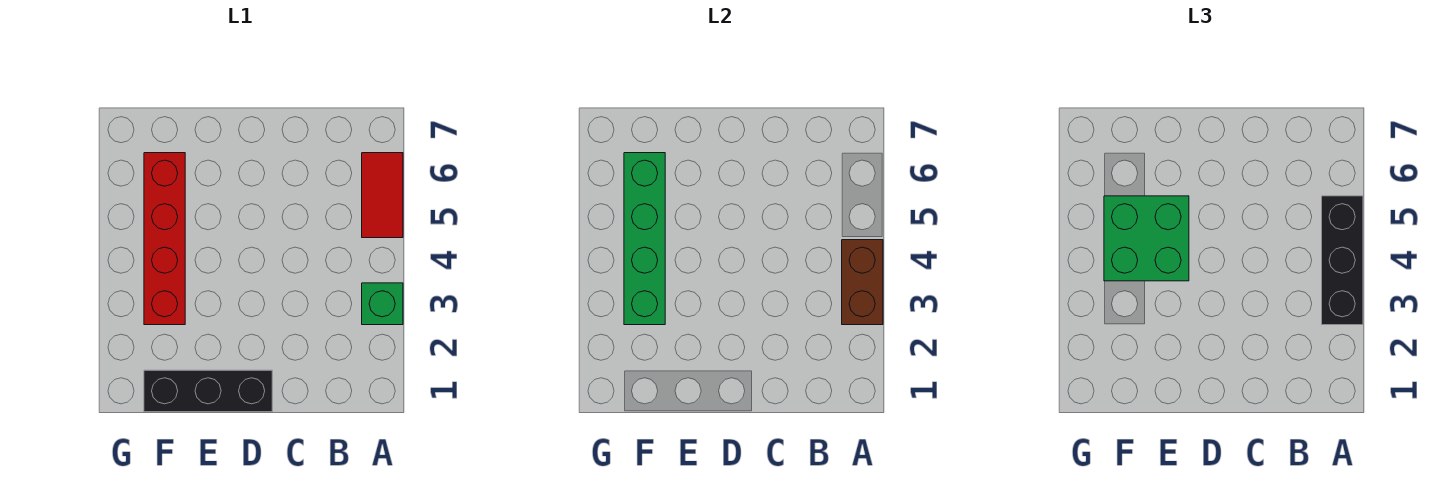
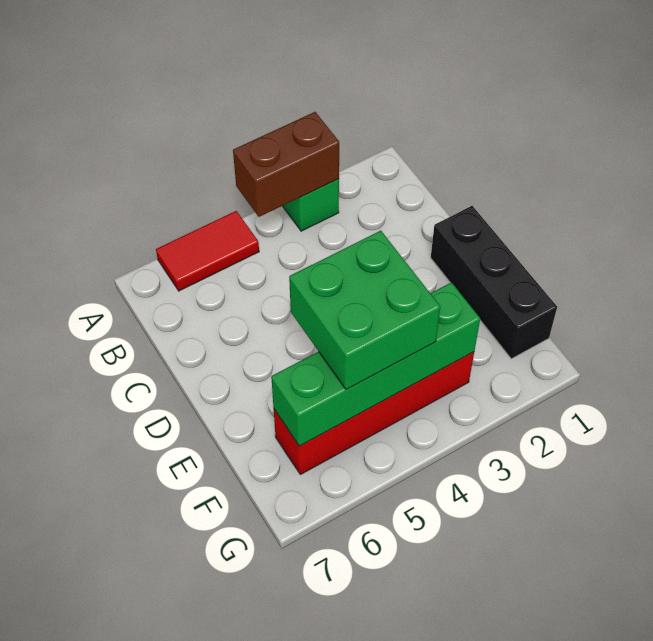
black brick A3:A5 level 3 -> none

